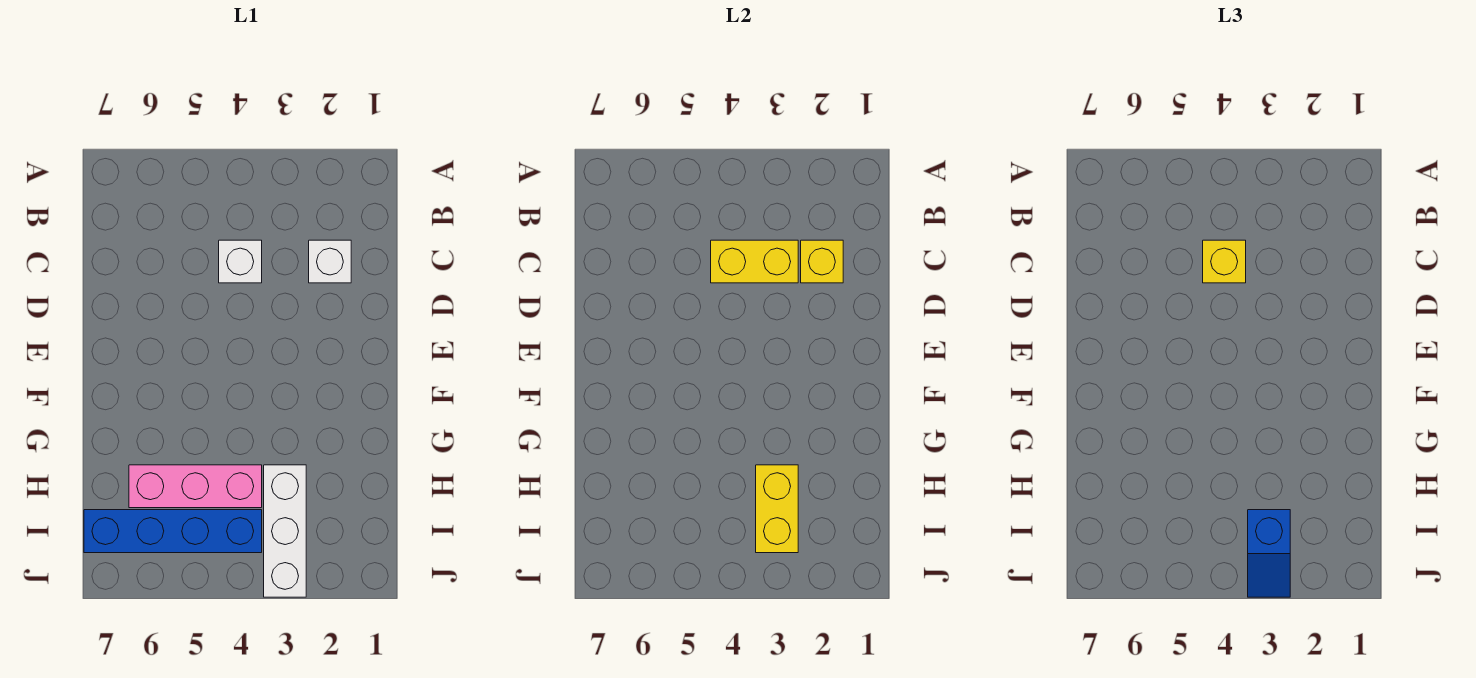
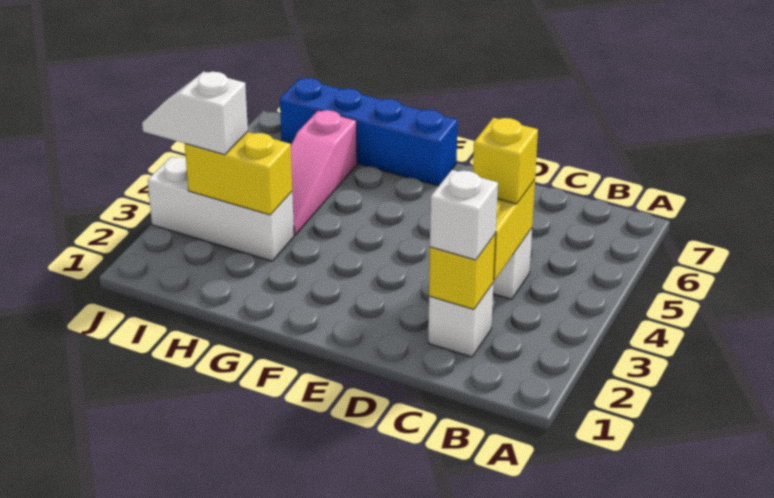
none -> white brick C2 level 3
pink brick H4:H6 level 1 -> pink slope H4:H6 level 1 top 6
blue slope I3:J3 level 3 top I -> white slope I3:J3 level 3 top I
blue brick I4:I7 level 1 -> blue brick F7:I7 level 1

